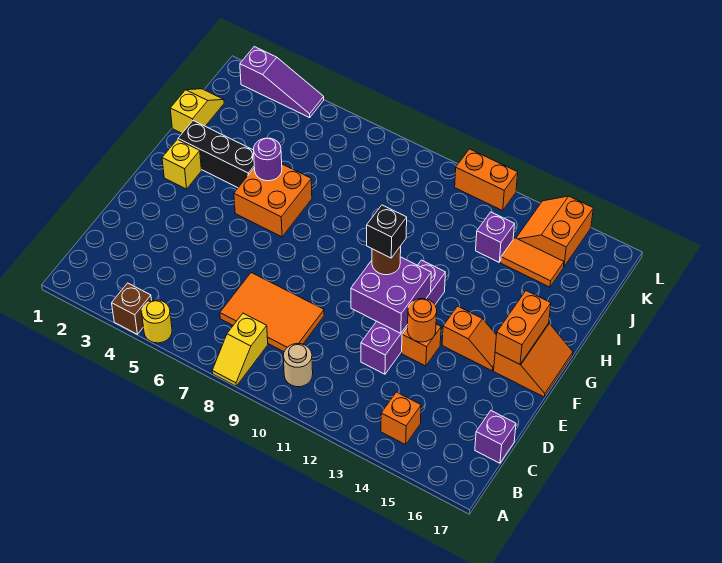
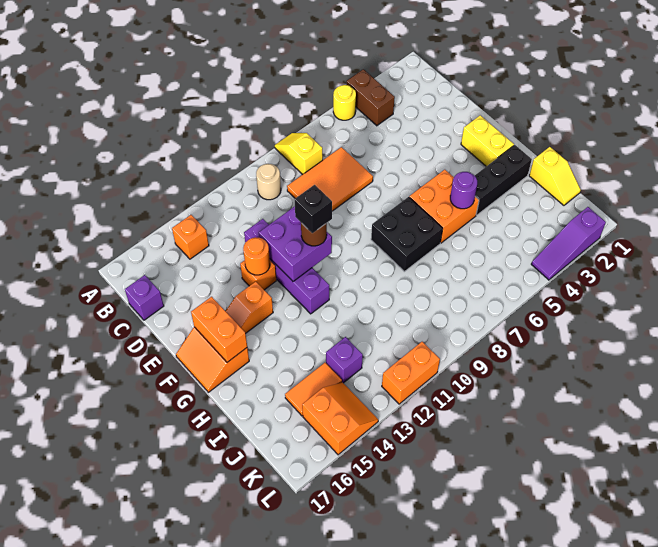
brown brick A4 level 1 -> brown brick A4:B4 level 1
yellow brick G2 level 1 -> yellow brick F2:G2 level 1
none -> black brick G7:H8 level 1

